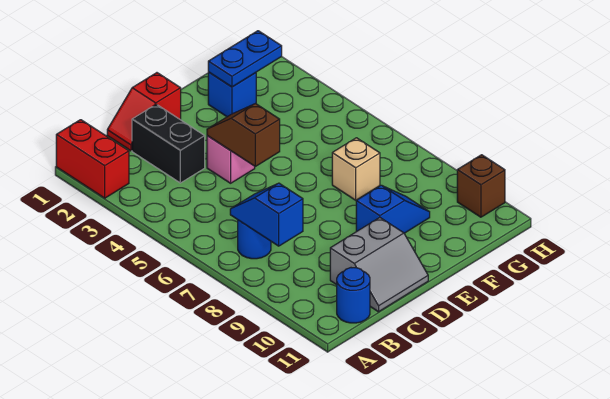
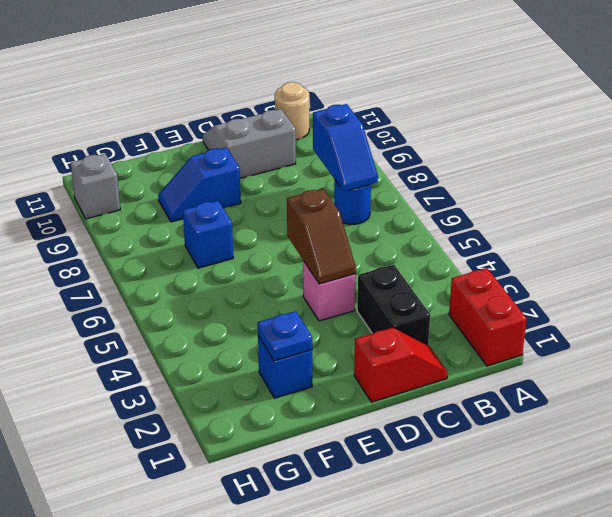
blue round brick B11 level 1 -> tan round brick B11 level 1
blue plate F2:G2 level 2 -> blue plate F2 level 2
tan brick F7 level 1 -> blue brick F7 level 1
brown brick H10 level 1 -> grey brick H10 level 1

